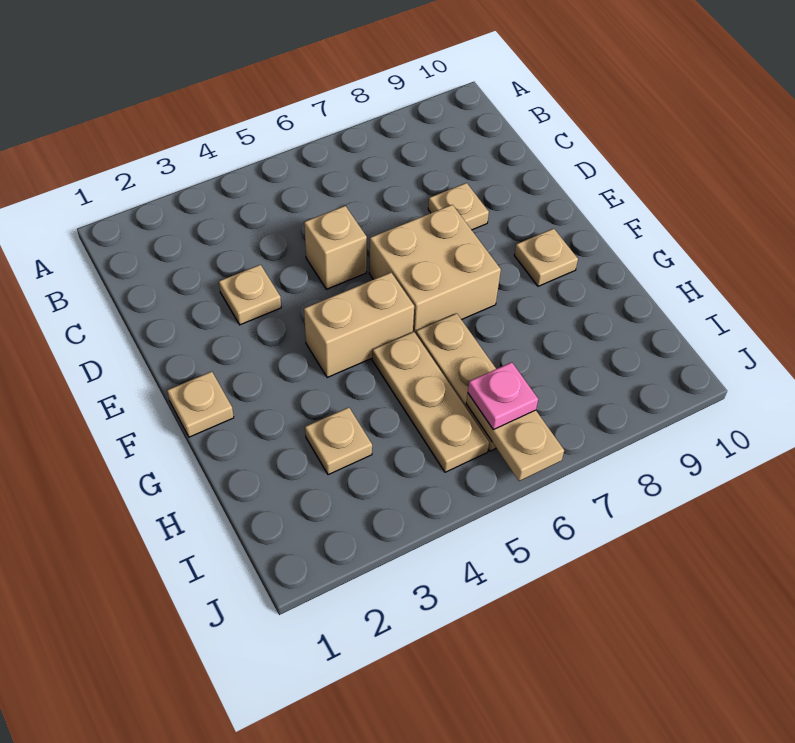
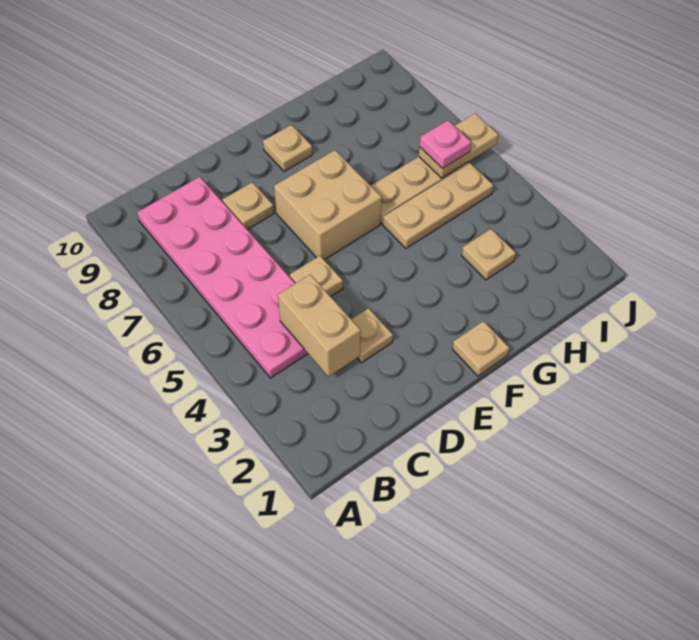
none -> pink plate B4:C9 level 1
tan brick D5 level 1 -> tan plate D5 level 1
tan brick F4:F5 level 1 -> tan brick C3:C4 level 2

